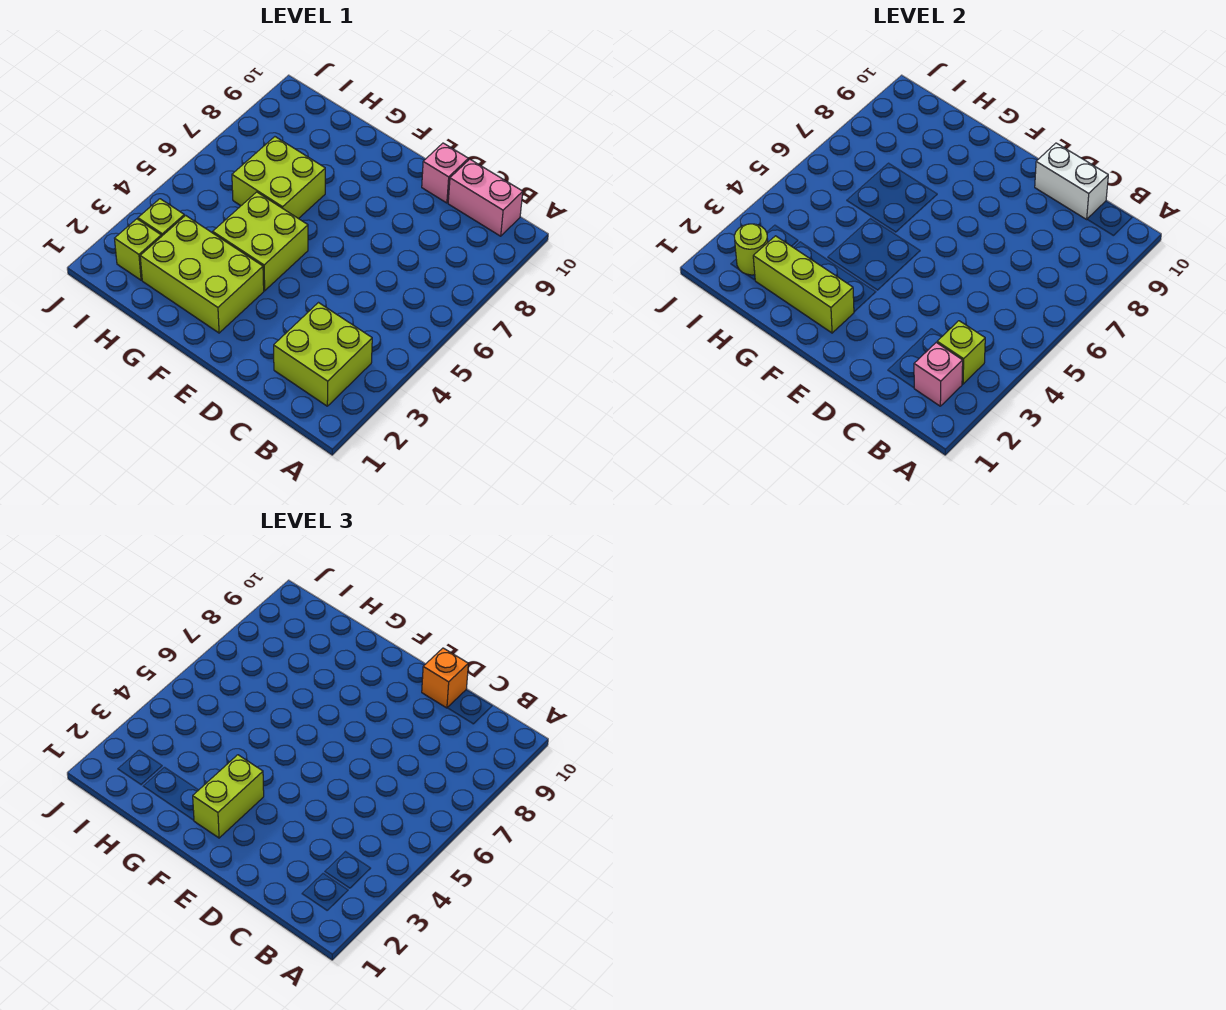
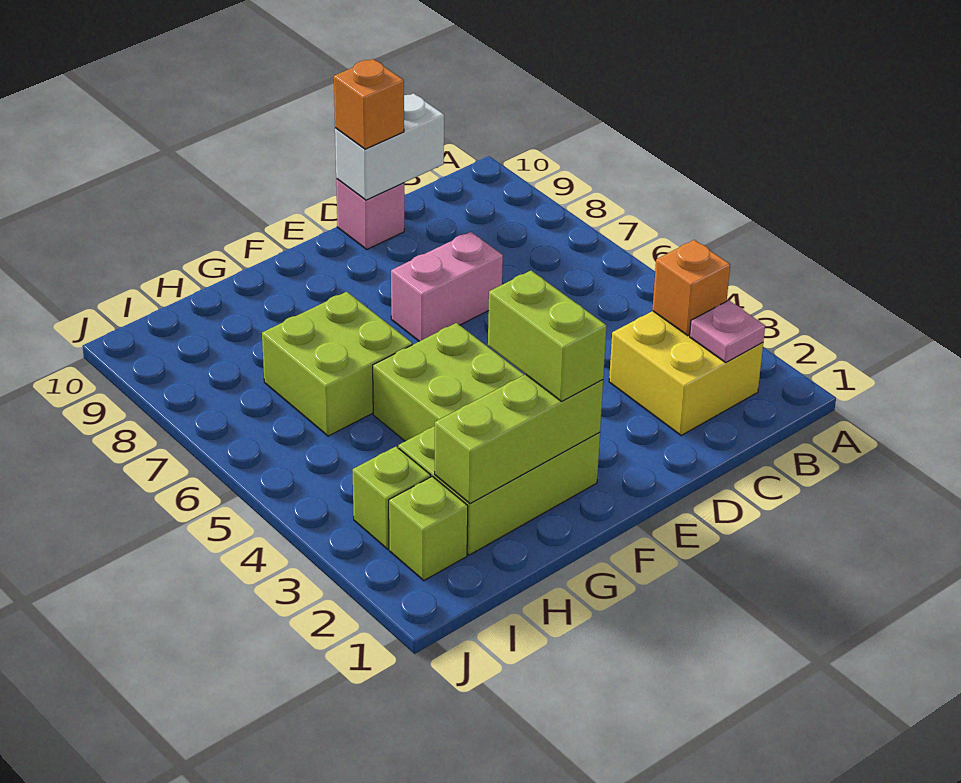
lime brick B2:C3 level 1 -> yellow brick B2:C3 level 1
pink brick B2 level 2 -> pink plate B2 level 2
lime brick B3 level 2 -> orange brick B3 level 2
pink brick B10:C10 level 1 -> pink brick D7:E7 level 1
lime round brick I2 level 2 -> none

